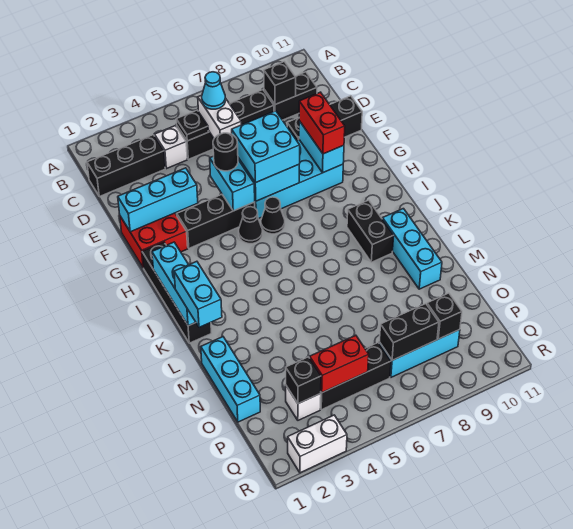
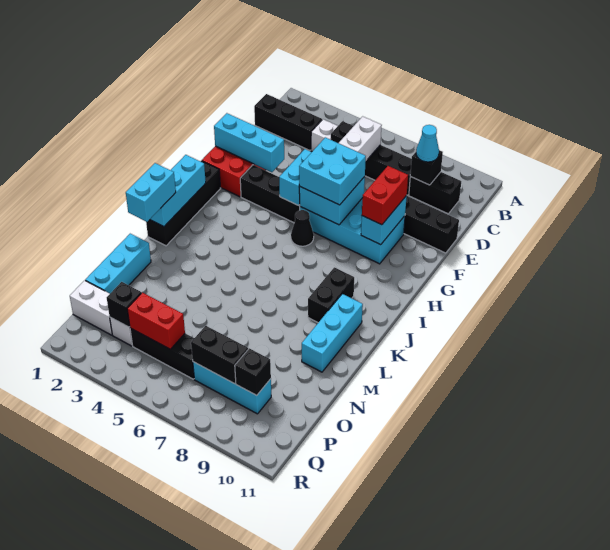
cyan cone C6 level 3 -> cyan cone C9 level 3
black round brick F5 level 3 -> none
black cone H5 level 1 -> none
white brick R2:R3 level 1 -> white brick P1:P2 level 1

